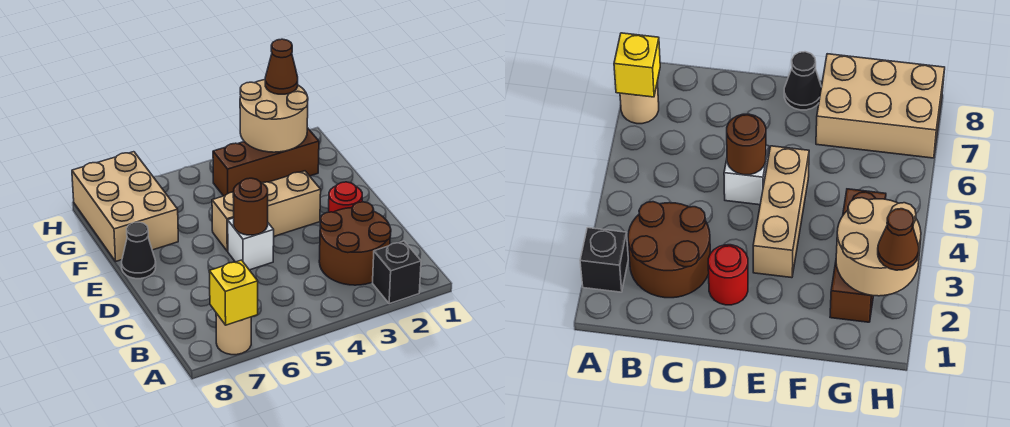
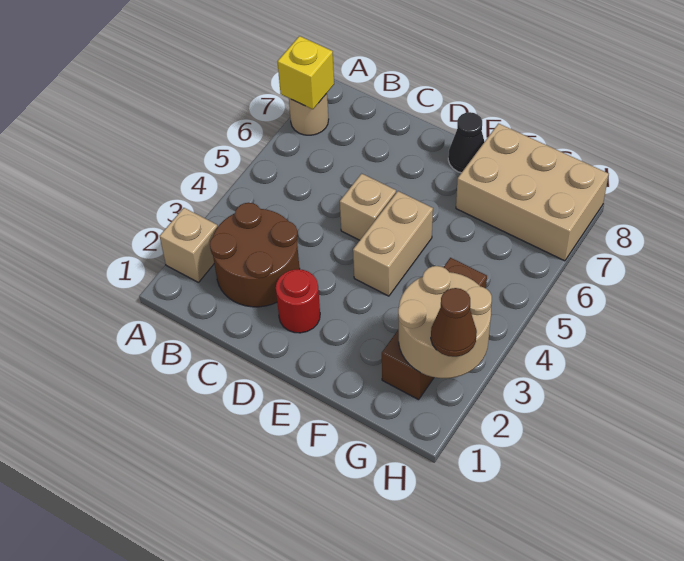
black brick A2 level 1 -> tan brick A2 level 1
white brick D5 level 1 -> tan brick D5 level 1
brown round brick D5 level 2 -> none
tan brick E3:E5 level 1 -> tan brick E4:E5 level 1

